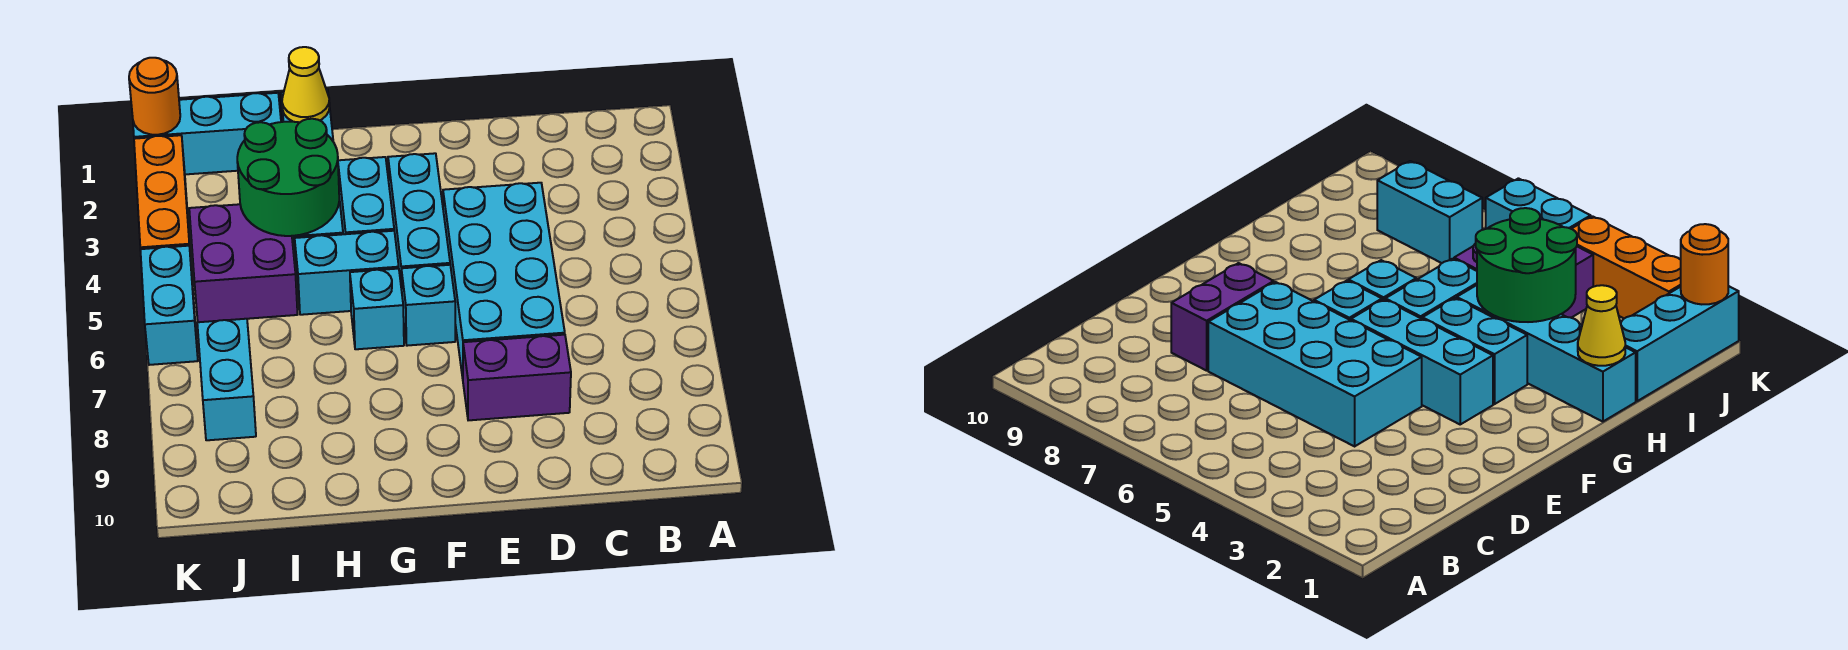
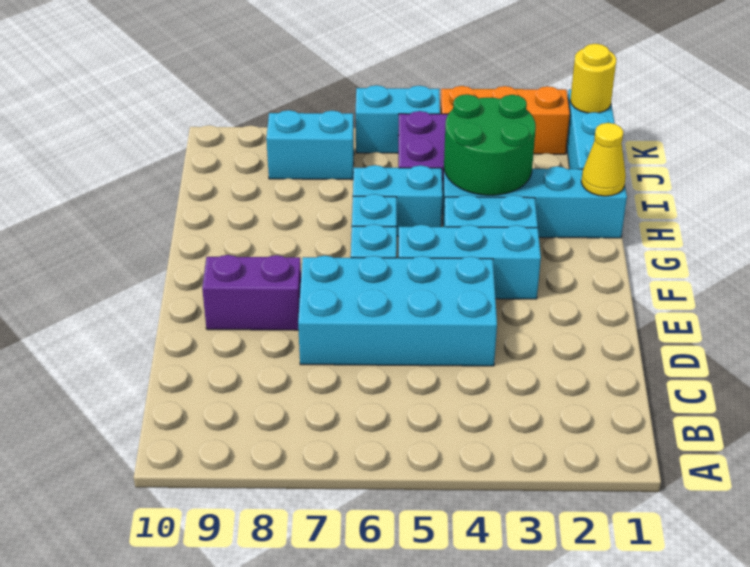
purple brick D8:E8 level 1 -> purple brick E8:E9 level 1
cyan brick G5:H5 level 1 -> cyan brick H5:H6 level 1
orange round brick K1 level 2 -> yellow round brick K1 level 2

